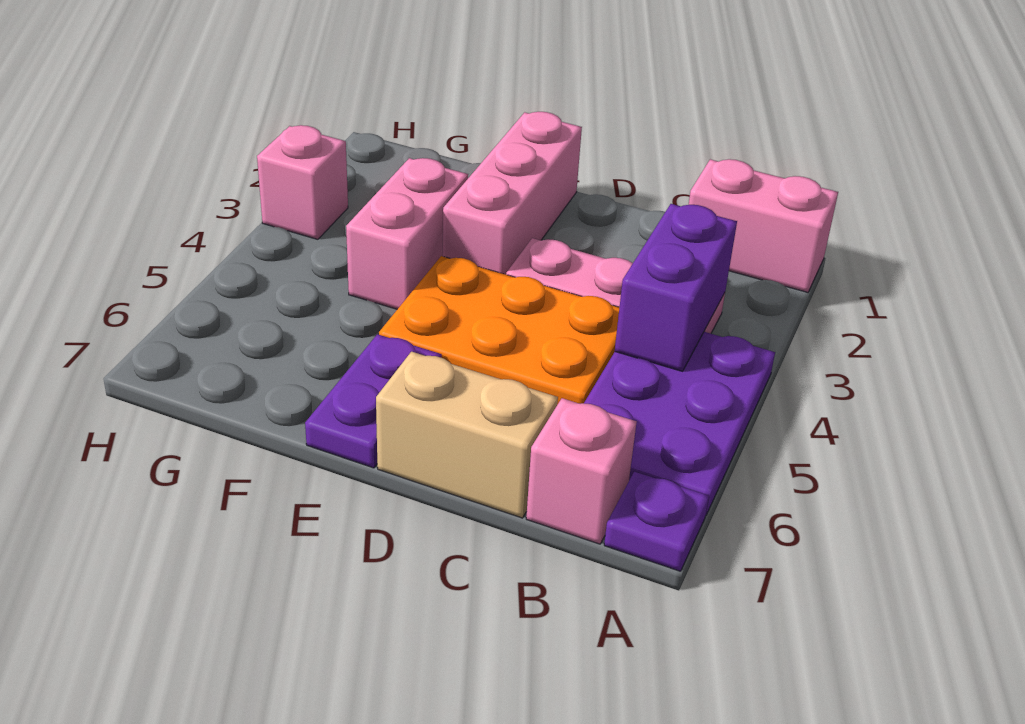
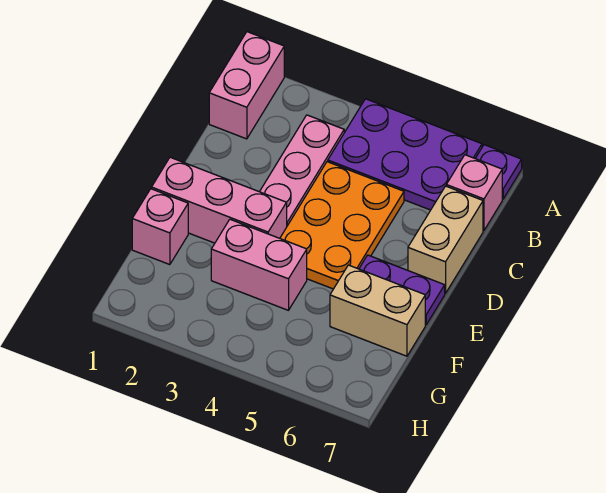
purple brick B3:B4 level 2 -> none
none -> tan brick F6:F7 level 1
pink brick H3 level 1 -> pink brick F1 level 1

